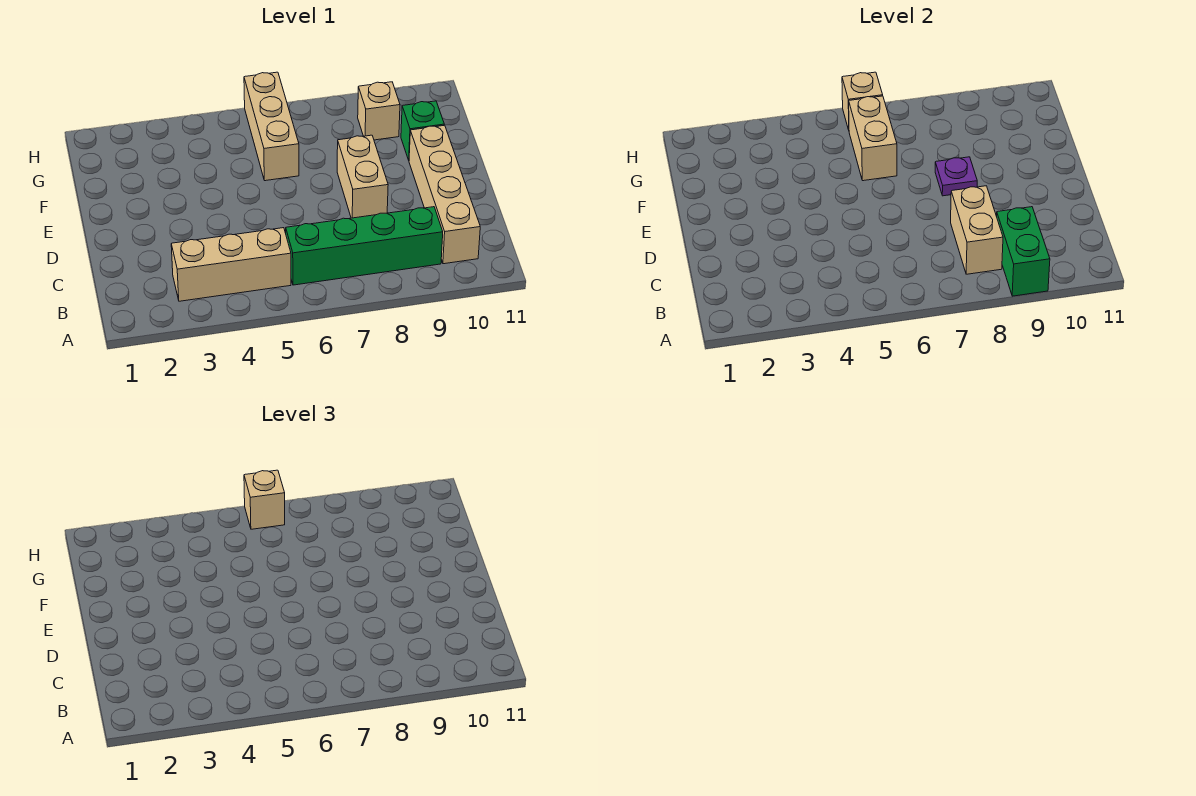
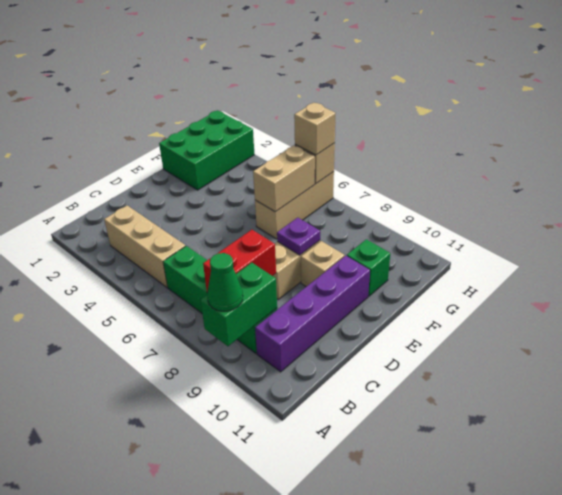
none -> green cone A9 level 3
tan brick B8:C8 level 2 -> red brick B8:C8 level 2
tan brick B10:E10 level 1 -> purple brick B10:E10 level 1
none -> green brick F1:H2 level 1
tan brick G9 level 1 -> tan brick E9 level 1

